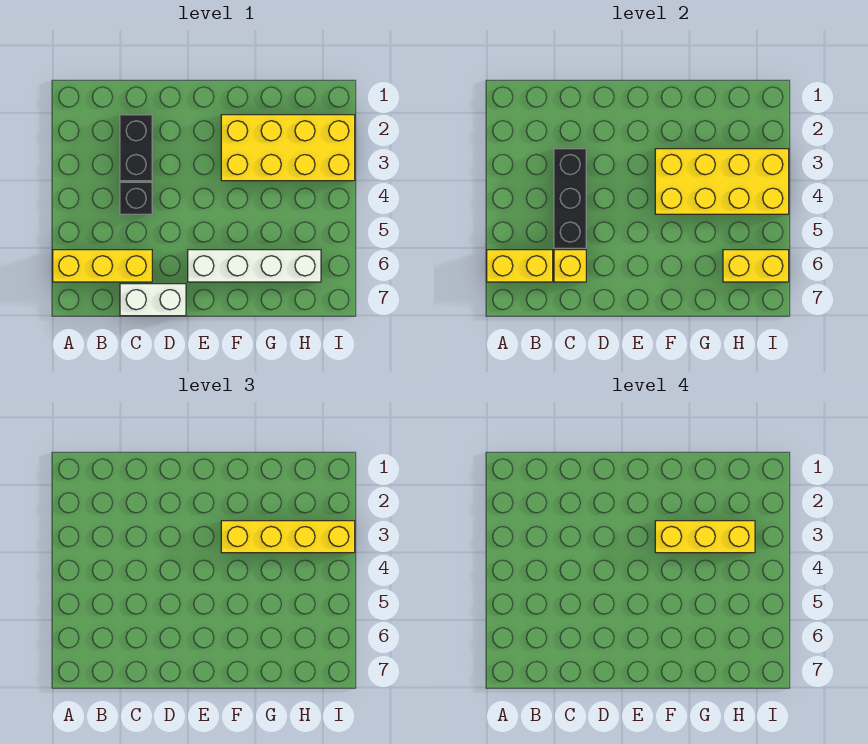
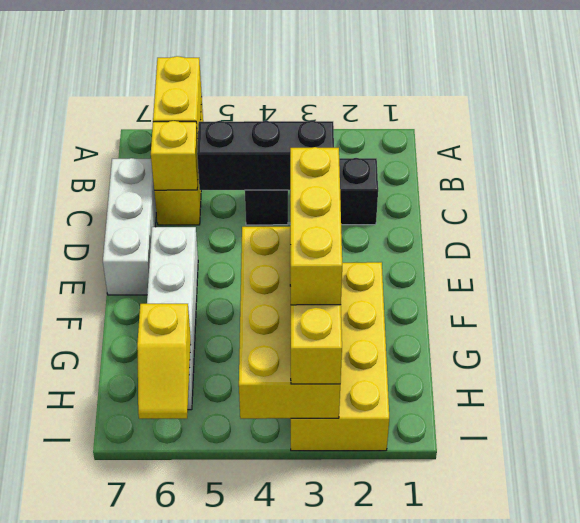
white brick C7:D7 level 1 -> white brick C7:E7 level 1
yellow brick H6:I6 level 2 -> yellow slope H6:I6 level 2 top H

